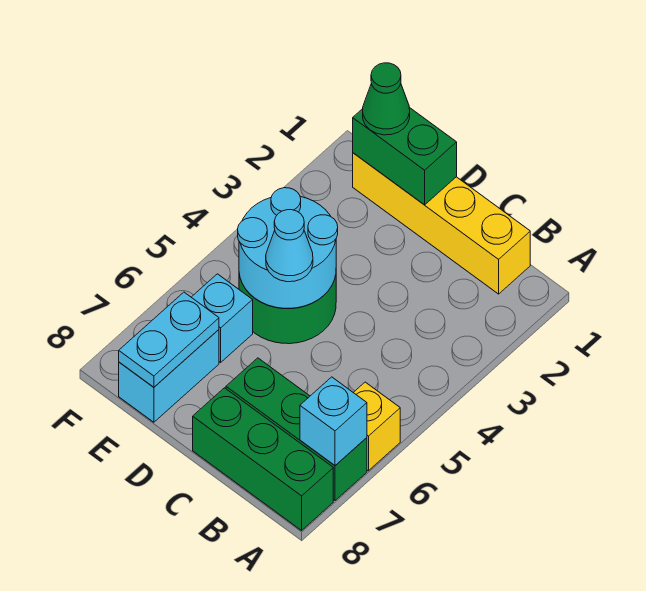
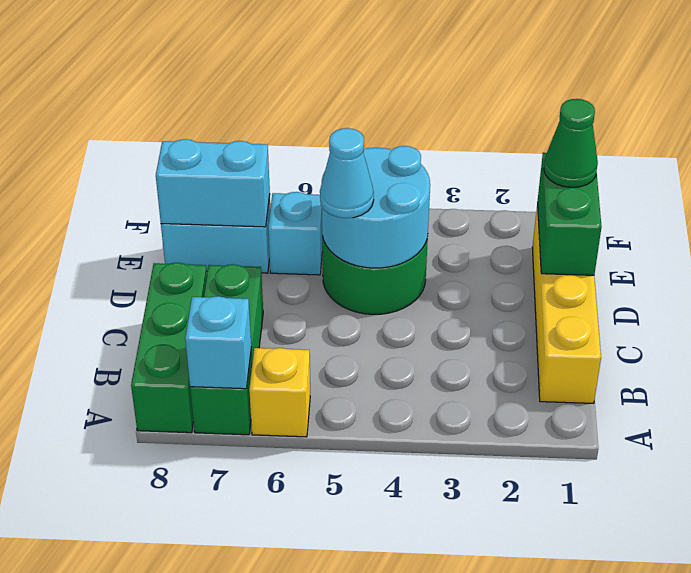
cyan plate E7:E8 level 2 -> cyan brick E7:E8 level 2

